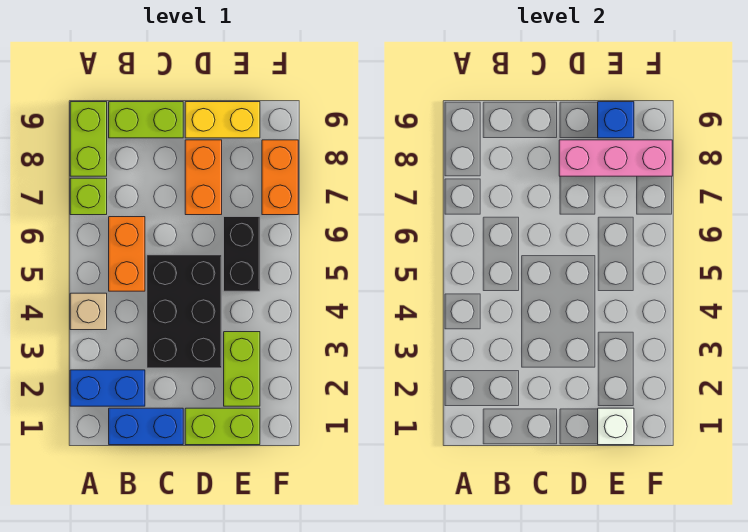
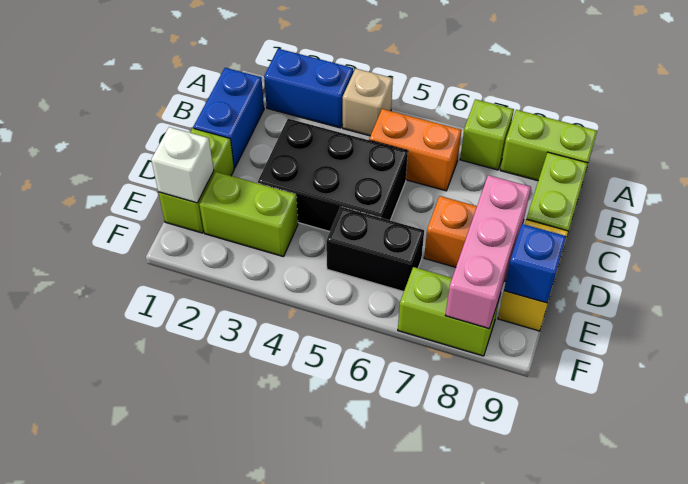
blue brick A2:B2 level 1 -> blue brick A2:A3 level 1
orange brick F7:F8 level 1 -> lime brick F7:F8 level 1

